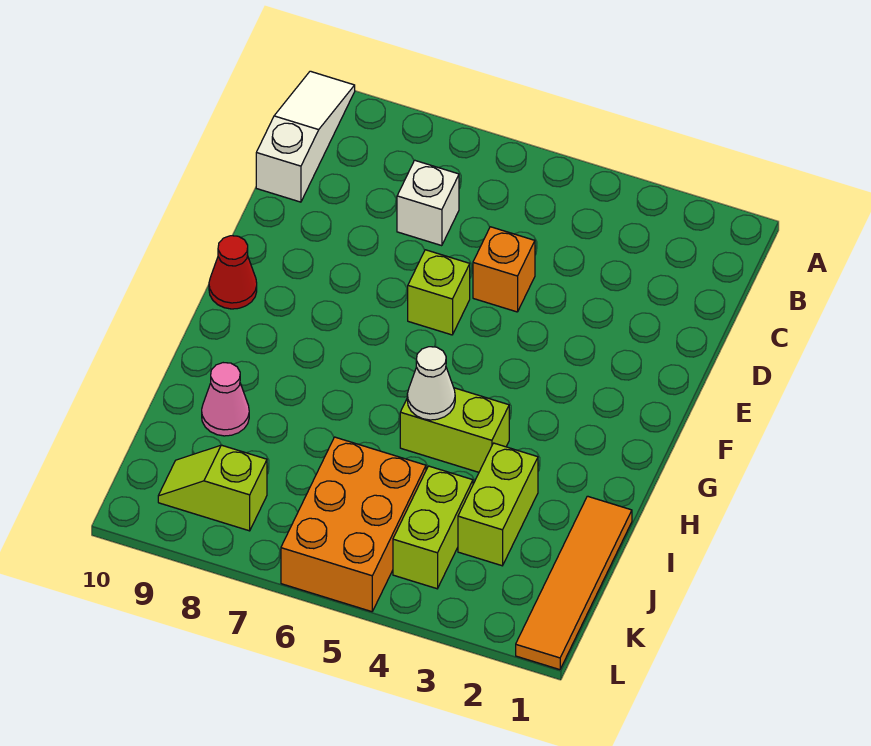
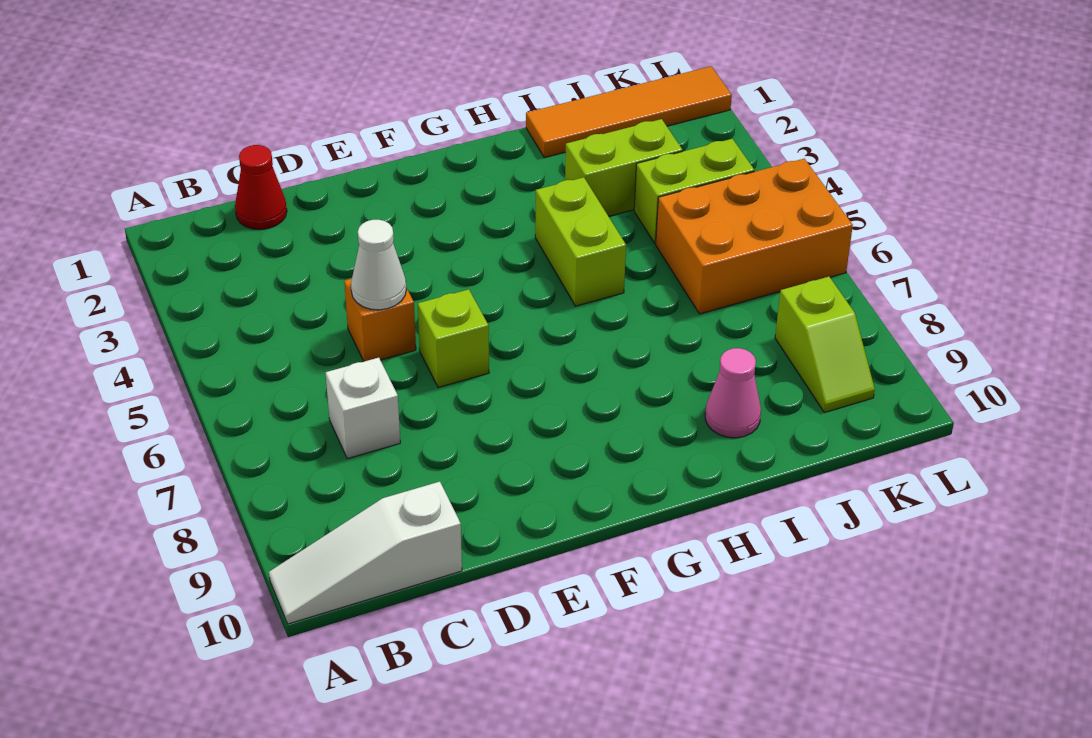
red cone F10 level 1 -> red cone C1 level 1
white cone H5 level 2 -> white cone D5 level 2

